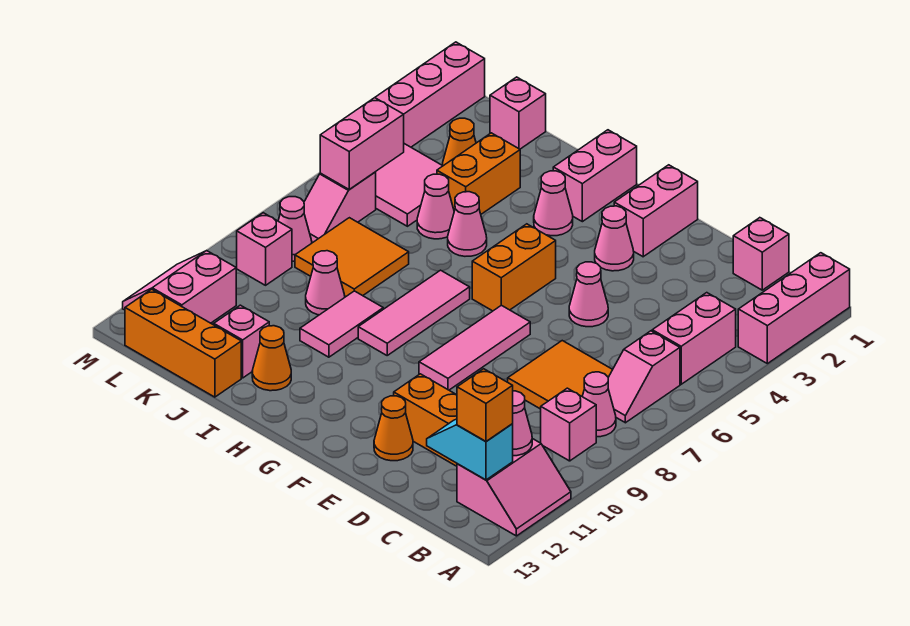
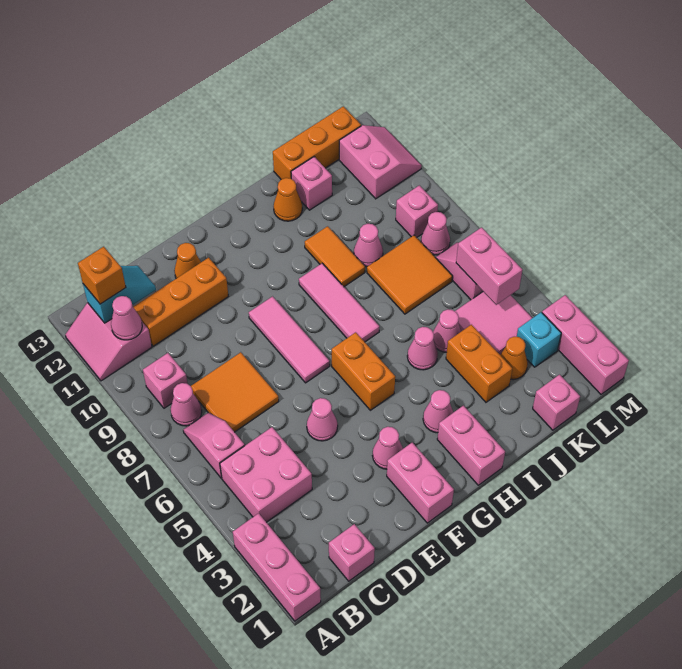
pink brick B4:B5 level 1 -> pink brick B4:C5 level 1
pink tile I9:I10 level 1 -> orange tile I9:I10 level 1
none -> cyan brick L3 level 1

